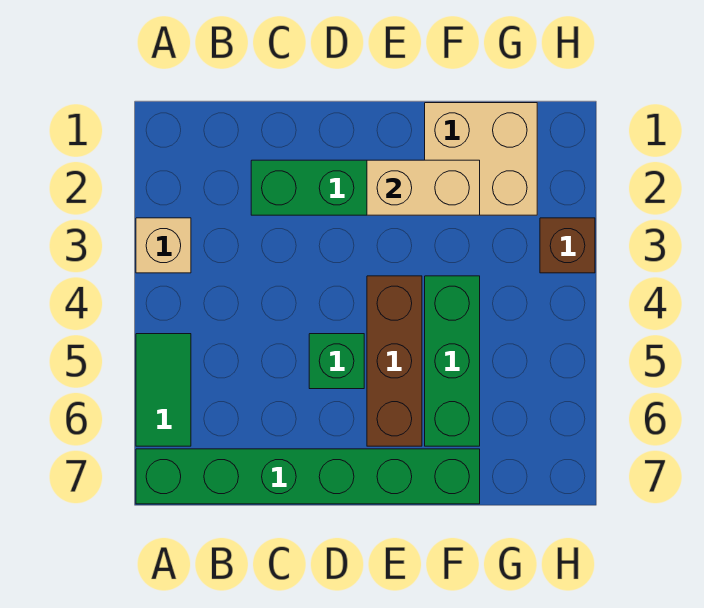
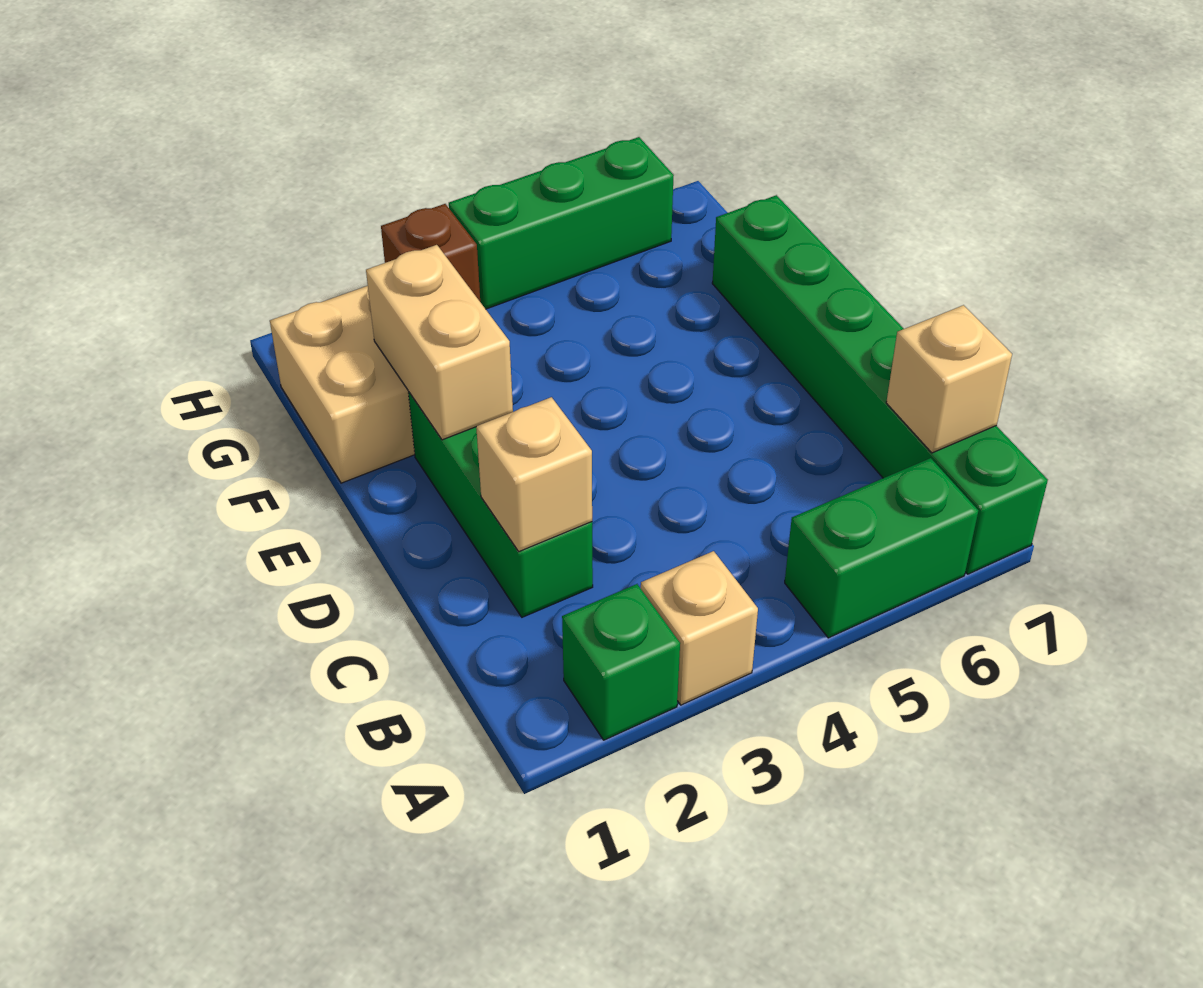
green tile A5:A6 level 1 -> green brick A5:A6 level 1
none -> tan brick B7 level 2
none -> tan brick C2 level 2
green brick D5 level 1 -> green brick A2 level 1
brown brick E4:E6 level 1 -> none
green brick F4:F6 level 1 -> green brick H4:H6 level 1

